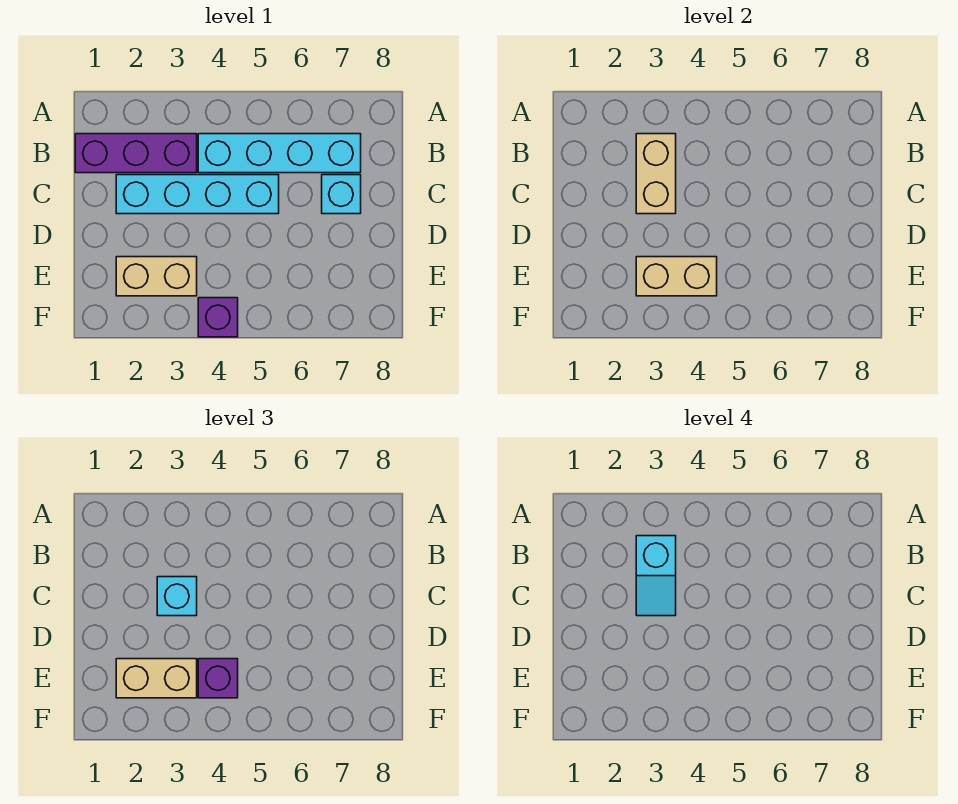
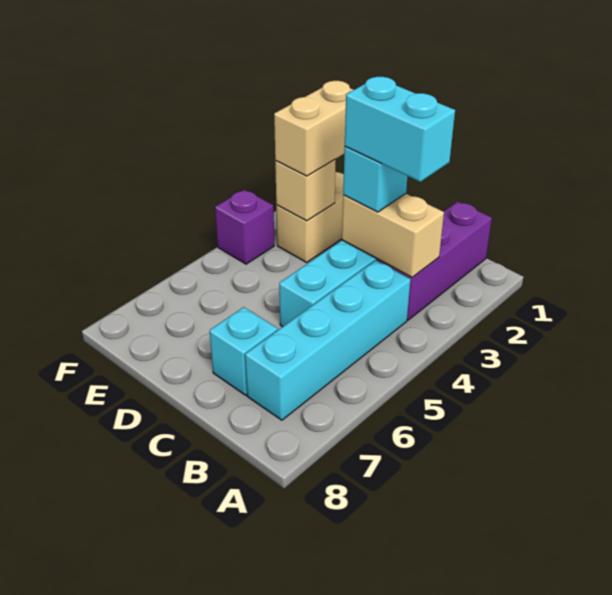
cyan slope B3:C3 level 4 top B -> cyan brick B3:C3 level 4
tan brick E3:E4 level 2 -> tan brick E3 level 2
purple brick E4 level 3 -> none

